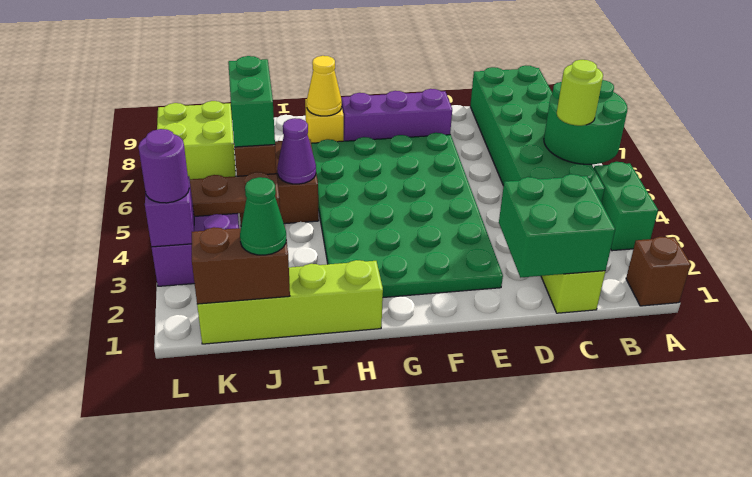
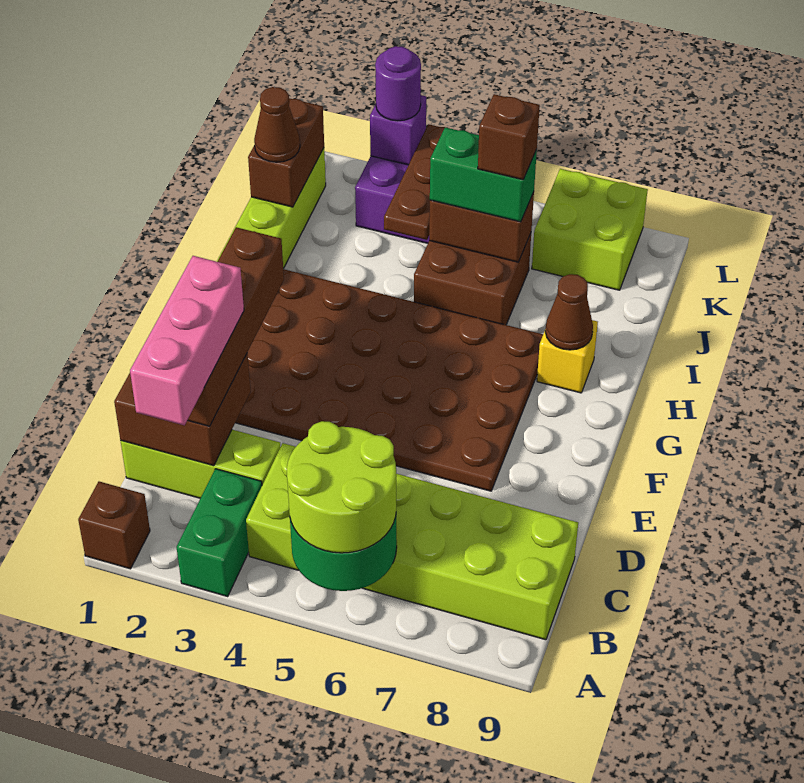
green brick A3:A4 level 1 -> green brick A3:B3 level 1
none -> pink brick B2:D2 level 4
green brick B4:C9 level 1 -> lime brick B4:C9 level 1
lime round brick B5 level 3 -> lime round brick A5:B6 level 3
green brick C1:D2 level 2 -> brown brick C1:D2 level 2
none -> brown brick C2:F2 level 3
green plate E2:H7 level 1 -> brown plate E2:H7 level 1
purple brick E8:G8 level 1 -> none
yellow cone H8 level 2 -> brown cone H8 level 2
purple cone I5 level 2 -> none
green cone J1 level 3 -> brown cone J1 level 3
none -> brown brick J6 level 4

